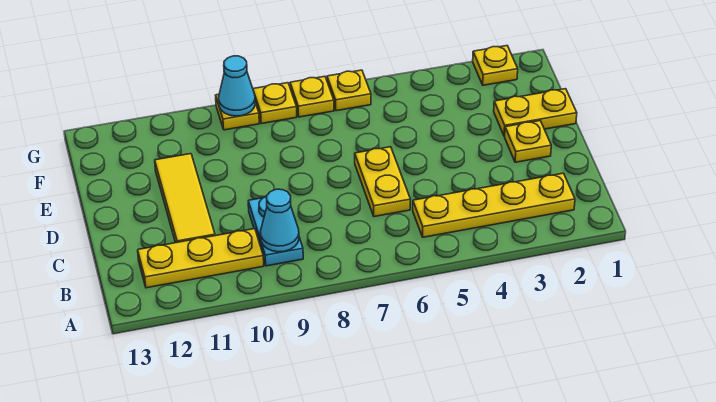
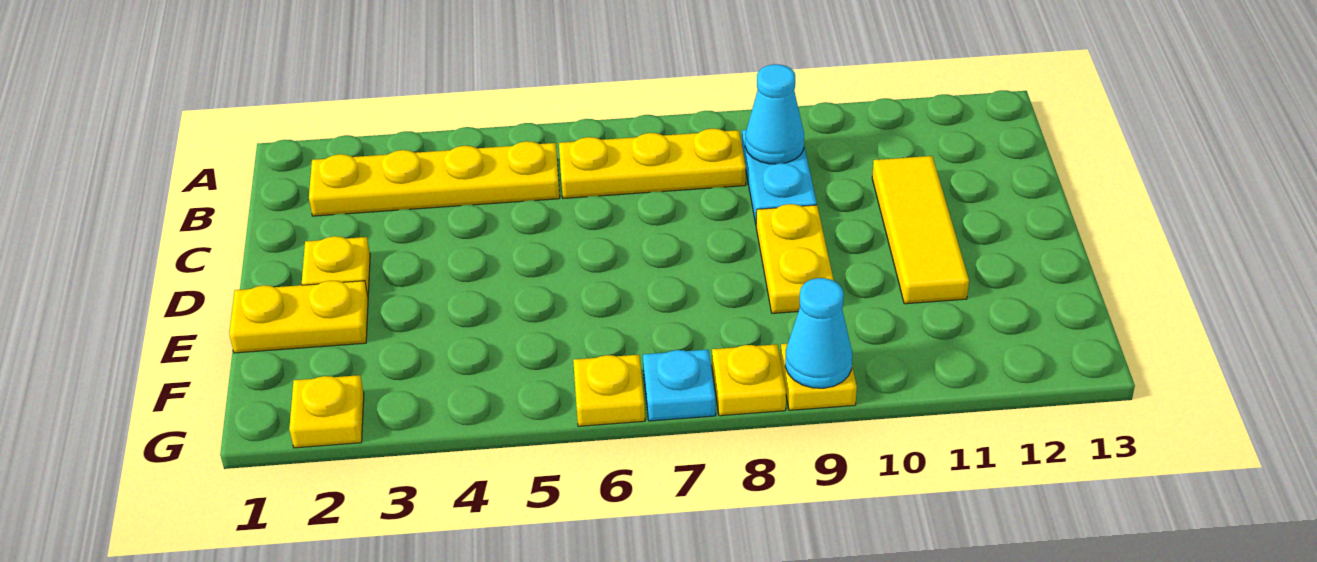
yellow plate B10:B12 level 1 -> yellow plate B6:B8 level 1
yellow plate C6:D6 level 1 -> yellow plate D9:E9 level 1
yellow plate G7 level 1 -> cyan plate G7 level 1

